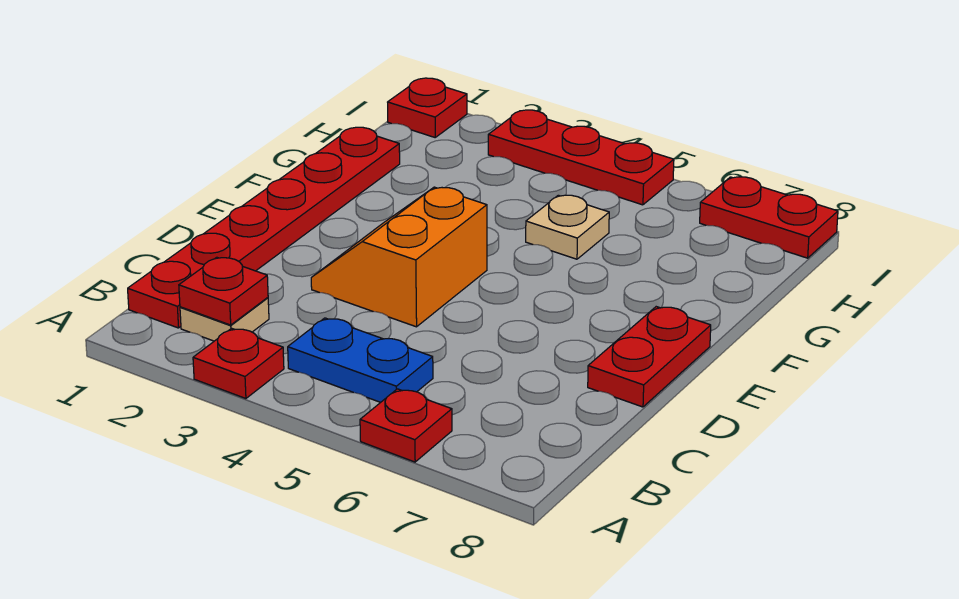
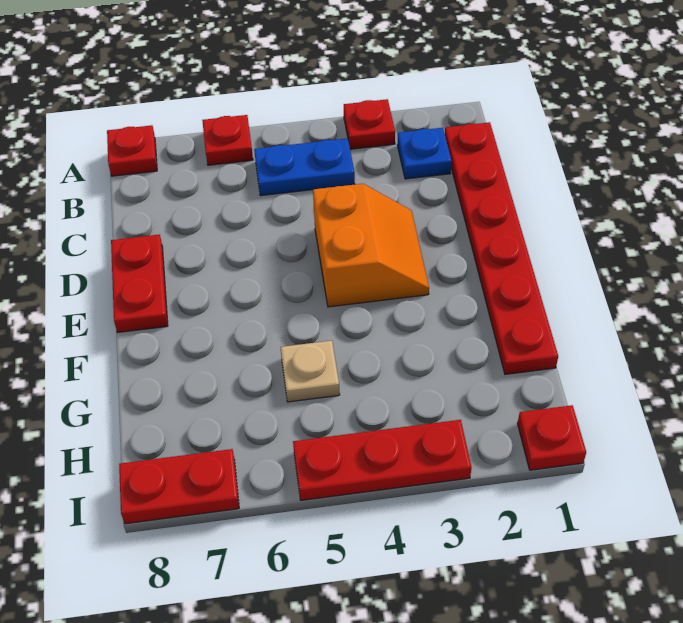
tan plate B2 level 1 -> blue plate B2 level 1
red plate B2 level 2 -> red plate A8 level 1

